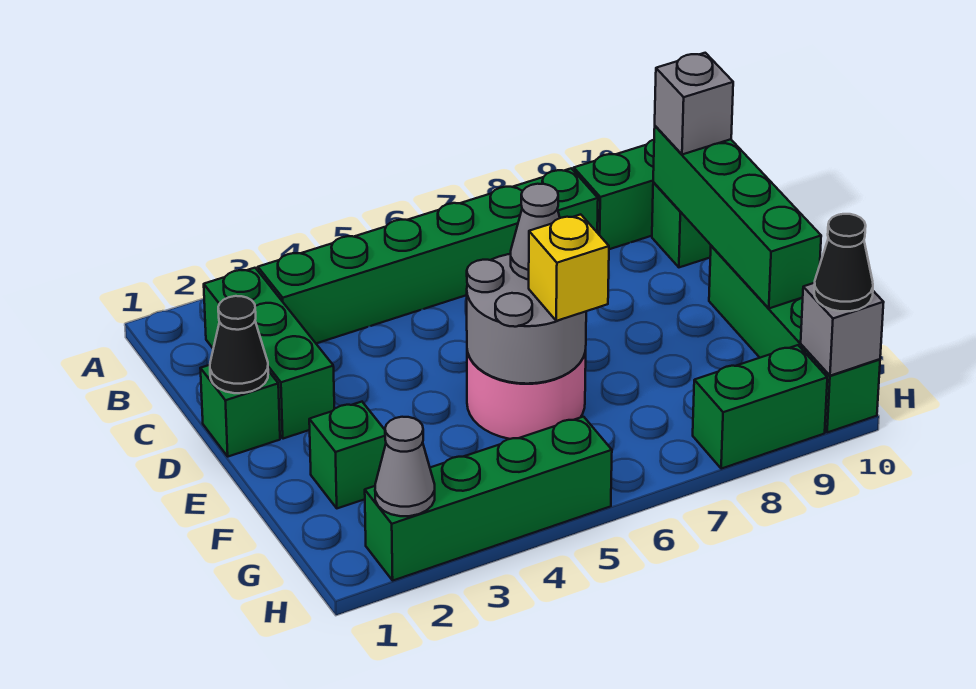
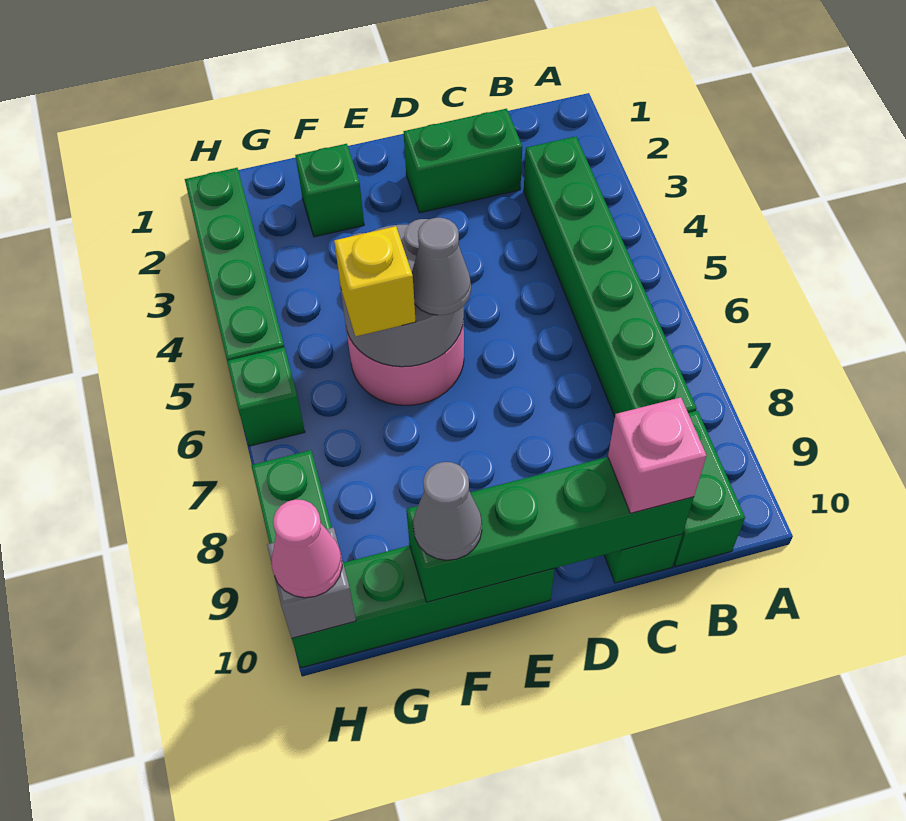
green brick B2:D2 level 1 -> green brick C2:D2 level 1
grey brick C10 level 3 -> pink brick C10 level 3
green brick D1 level 1 -> green brick H6 level 1
black cone D1 level 2 -> none
grey cone H2 level 2 -> grey cone F10 level 3
black cone H10 level 3 -> pink cone H10 level 3

